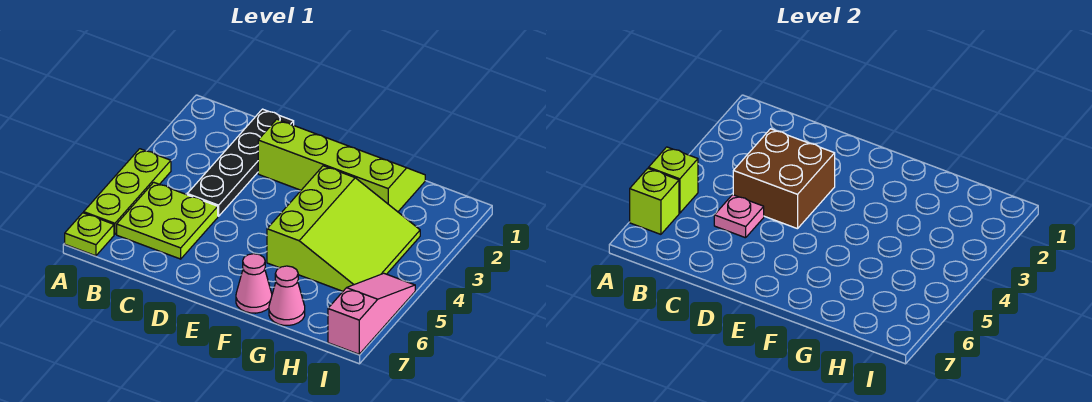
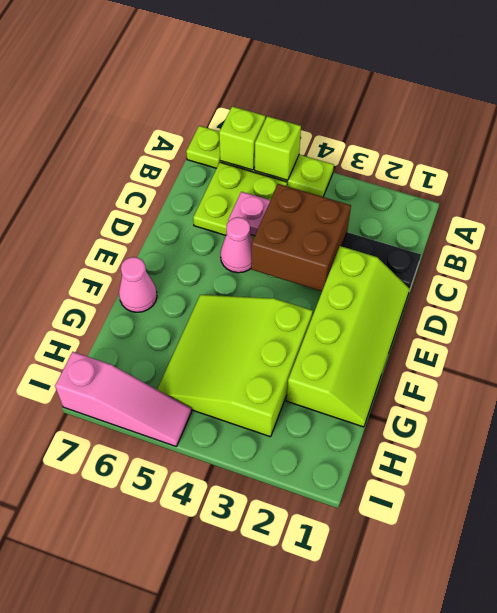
lime slope F3:H5 level 1 top F -> lime slope F3:H5 level 1 top 3
pink cone G7 level 1 -> pink cone D5 level 1

